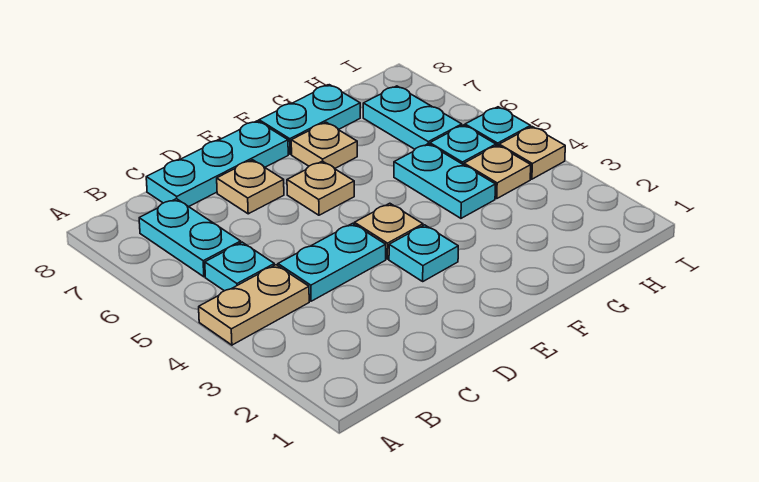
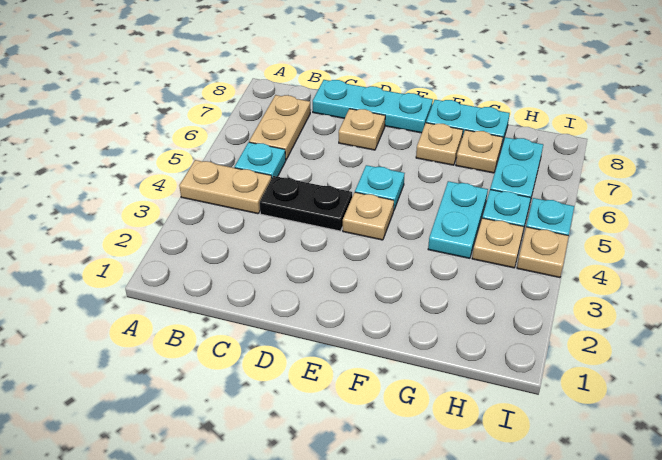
cyan plate B6:B7 level 1 -> tan plate B6:B7 level 1
cyan plate C4:D4 level 1 -> black plate C4:D4 level 1
cyan plate E3 level 1 -> cyan plate E5 level 1
tan plate E6 level 1 -> tan plate G7 level 1

